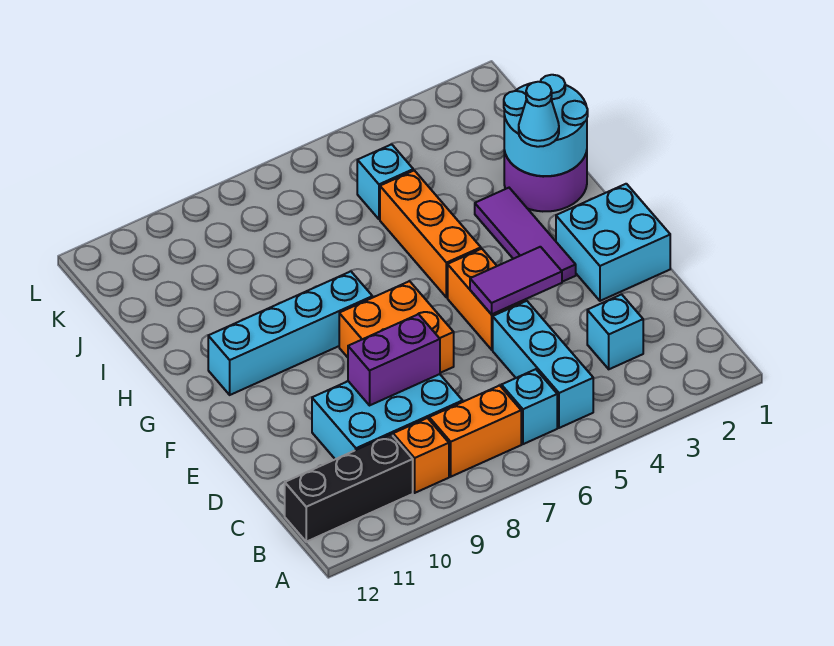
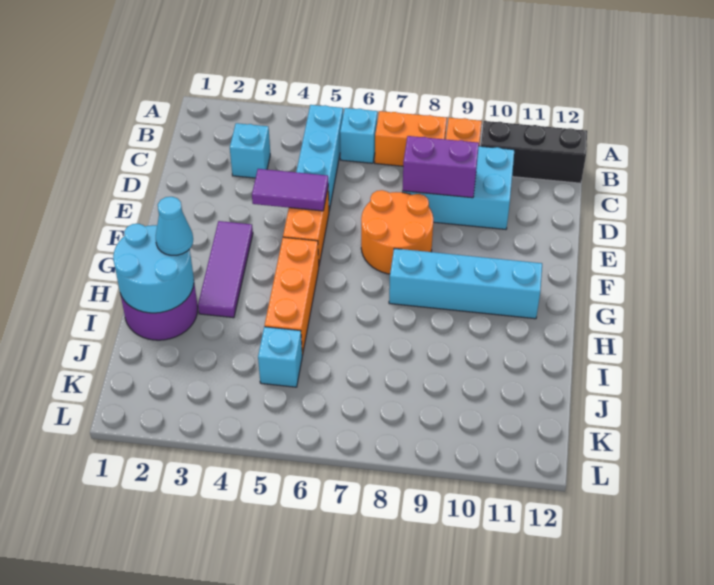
cyan brick E1:F2 level 1 -> none
orange brick E7:F8 level 1 -> orange round brick E7:F8 level 1

